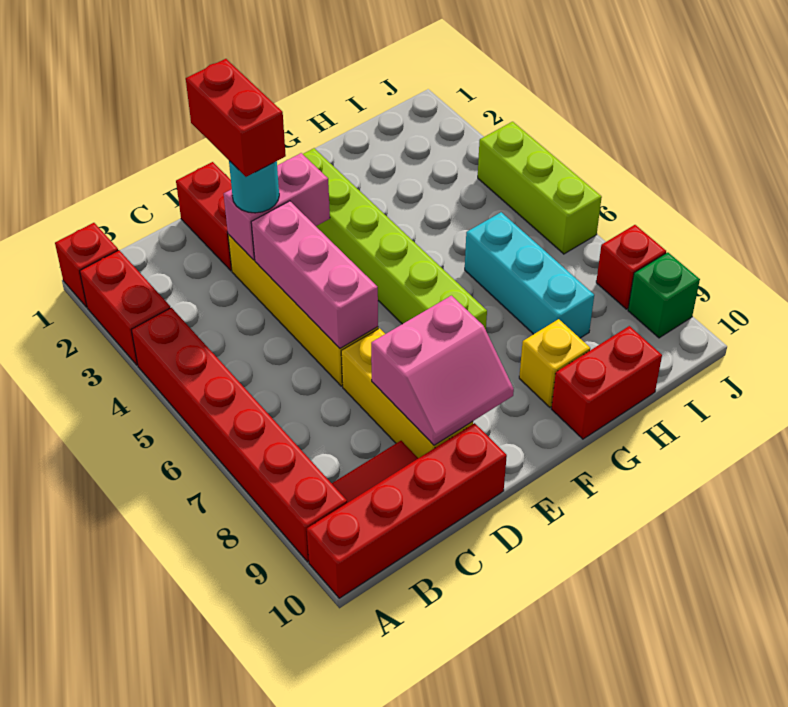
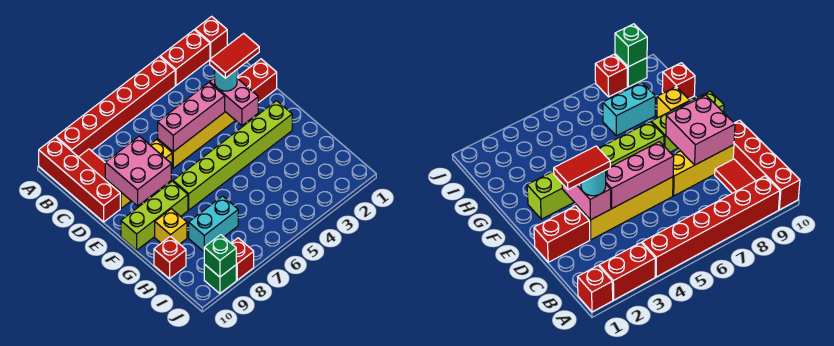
red brick D2:D3 level 4 -> red tile D2:D3 level 4
pink slope D8:E9 level 2 top 8 -> pink brick D8:E9 level 2
red brick G10:H10 level 1 -> red brick H10 level 1
cyan brick H6:H8 level 1 -> cyan brick H7:H8 level 1
lime brick J4:J6 level 1 -> lime brick F8:F10 level 1
none -> green brick J9 level 2

